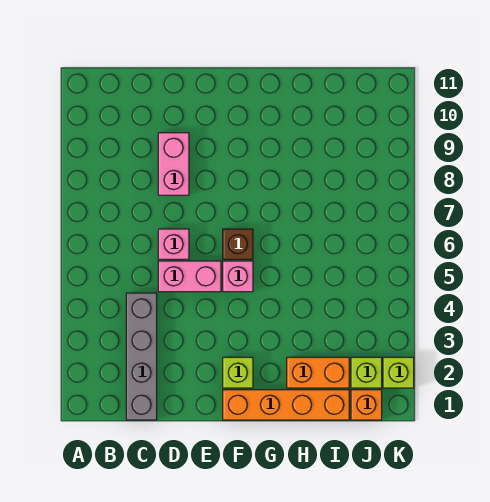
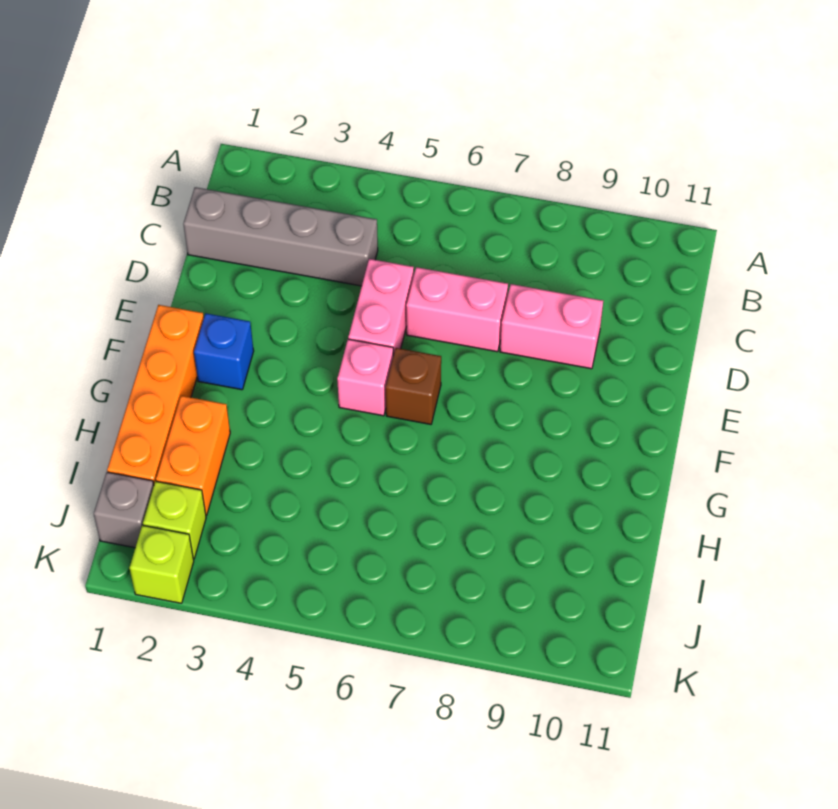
pink brick D6 level 1 -> pink brick D6:D7 level 1
lime brick F2 level 1 -> blue brick F2 level 1
orange brick J1 level 1 -> grey brick J1 level 1

